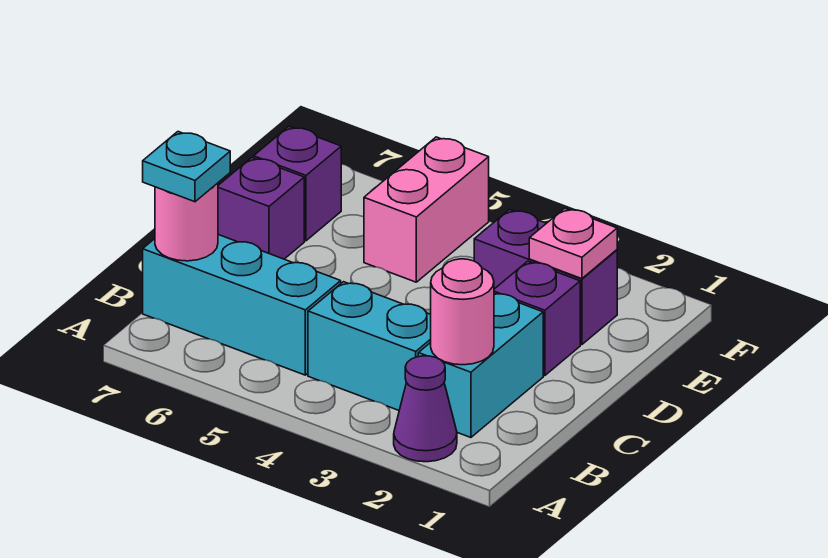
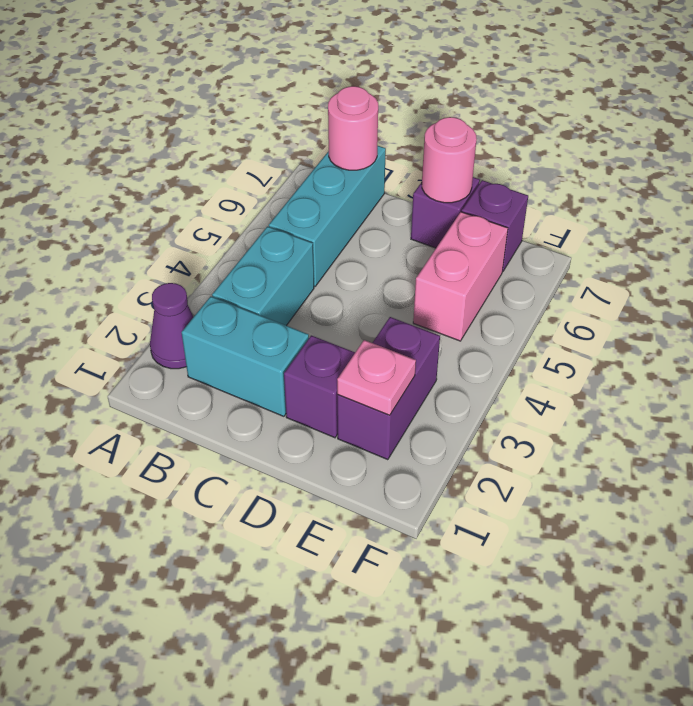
pink round brick B2 level 2 -> pink round brick D7 level 2
cyan plate B7 level 3 -> none
pink brick E5:F5 level 1 -> pink brick E5:E6 level 1

